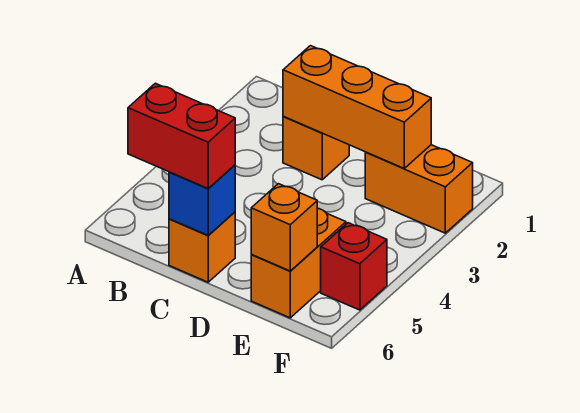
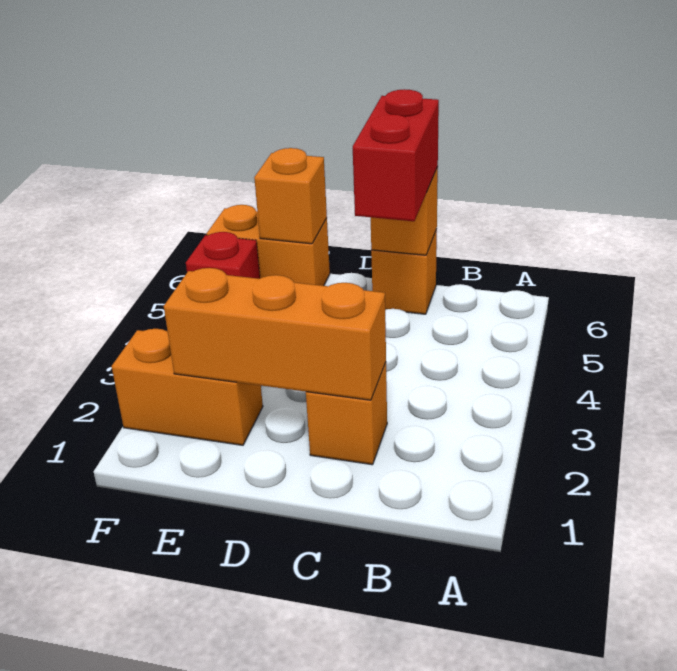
red brick B6:C6 level 3 -> red brick C5:C6 level 3
blue brick C6 level 2 -> orange brick C6 level 2
orange brick E5:E6 level 1 -> orange brick E6:F6 level 1

